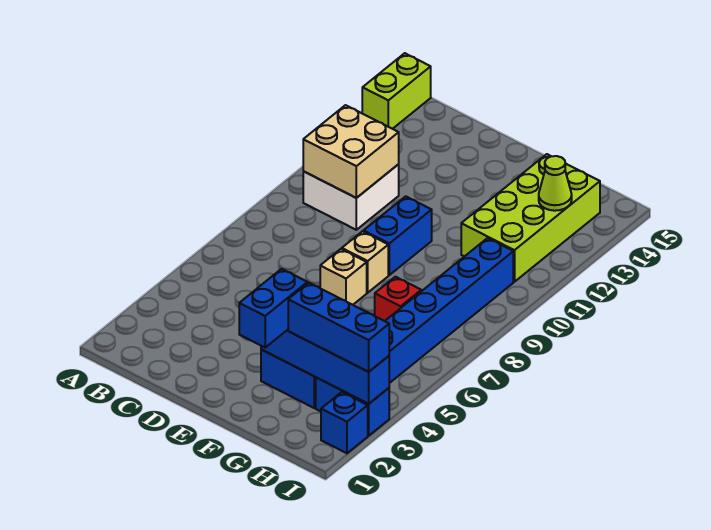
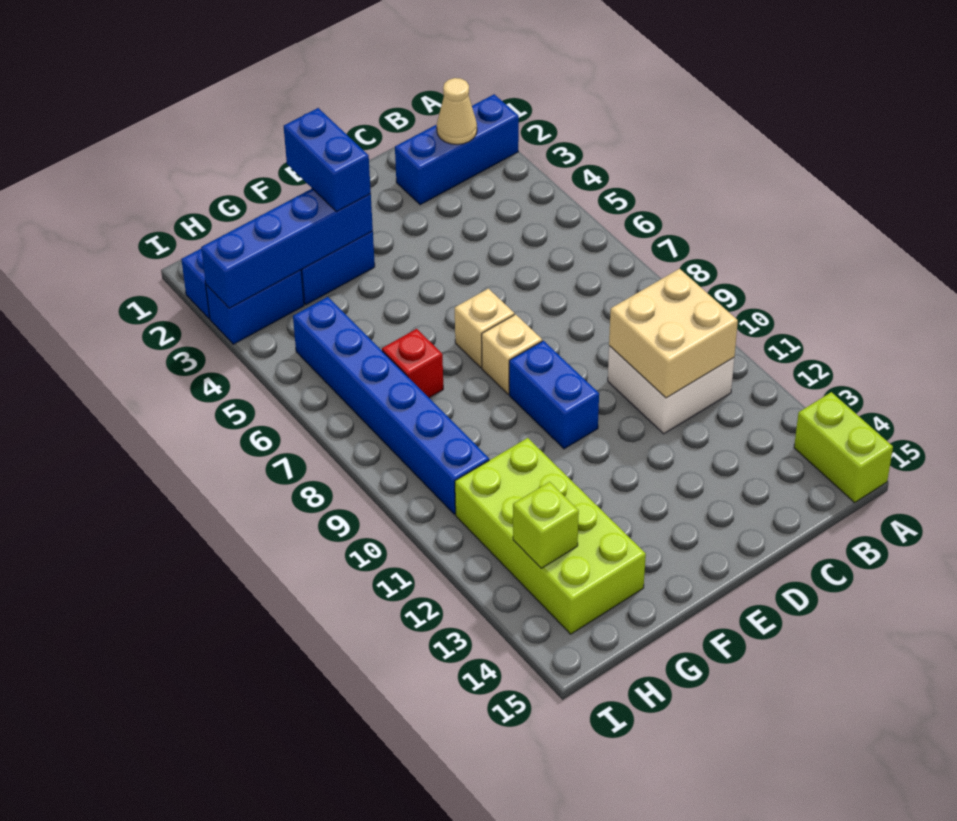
none -> tan cone B2 level 2
blue brick G3:I3 level 3 -> blue brick A2:C2 level 1
lime cone H13 level 2 -> lime brick H13 level 2

